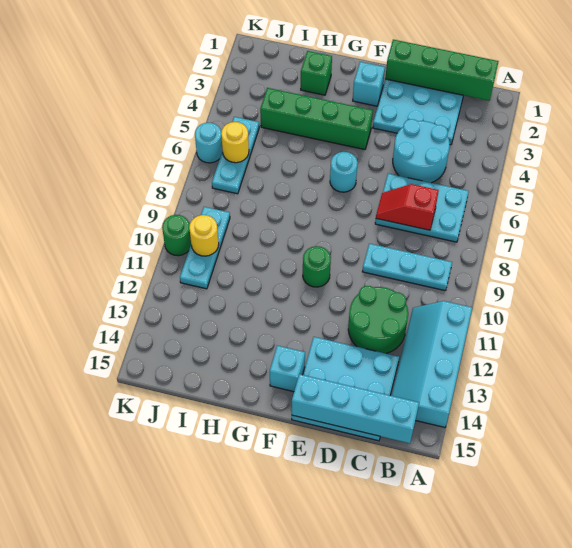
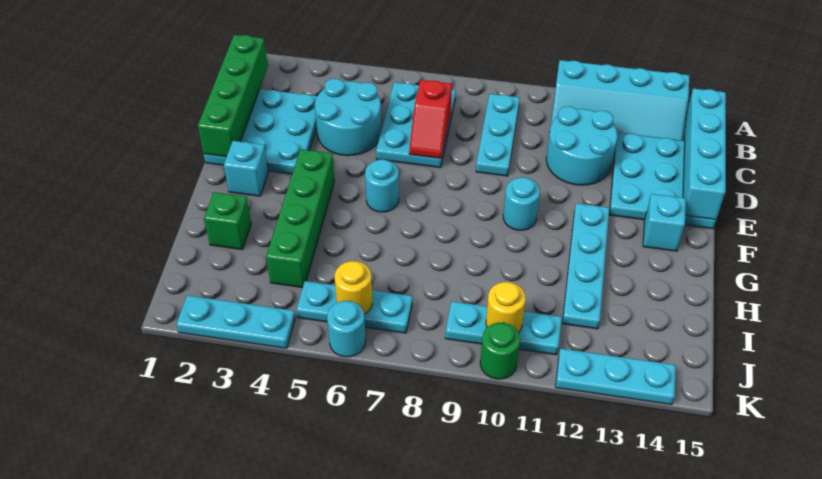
green round brick C11:D12 level 1 -> cyan round brick C11:D12 level 1
green round brick F10 level 1 -> cyan round brick F10 level 1
none -> cyan plate F12:I12 level 1
none -> cyan plate K2:K4 level 1
none -> cyan plate K12:K14 level 1

